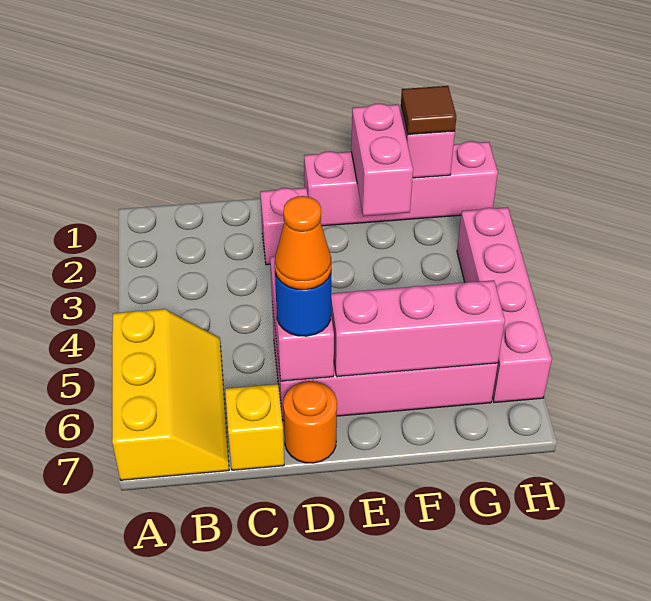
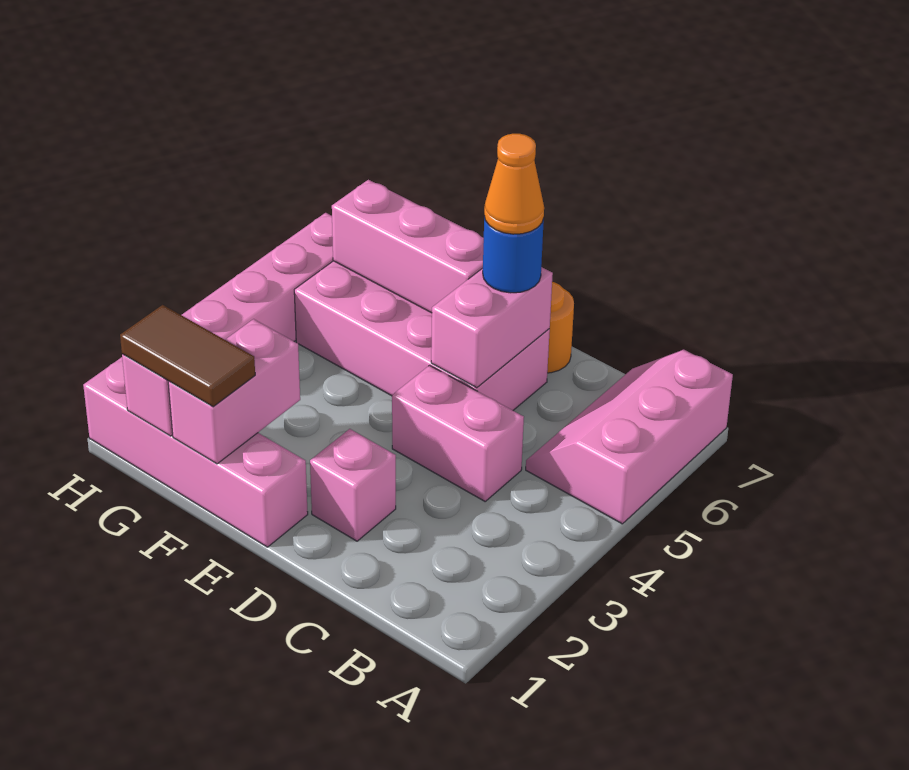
yellow slope A5:B7 level 1 top A -> pink slope A5:B7 level 1 top A
none -> pink brick C4:D4 level 1
yellow brick C7 level 1 -> none
brown tile G1 level 3 -> brown tile F1:G1 level 3

